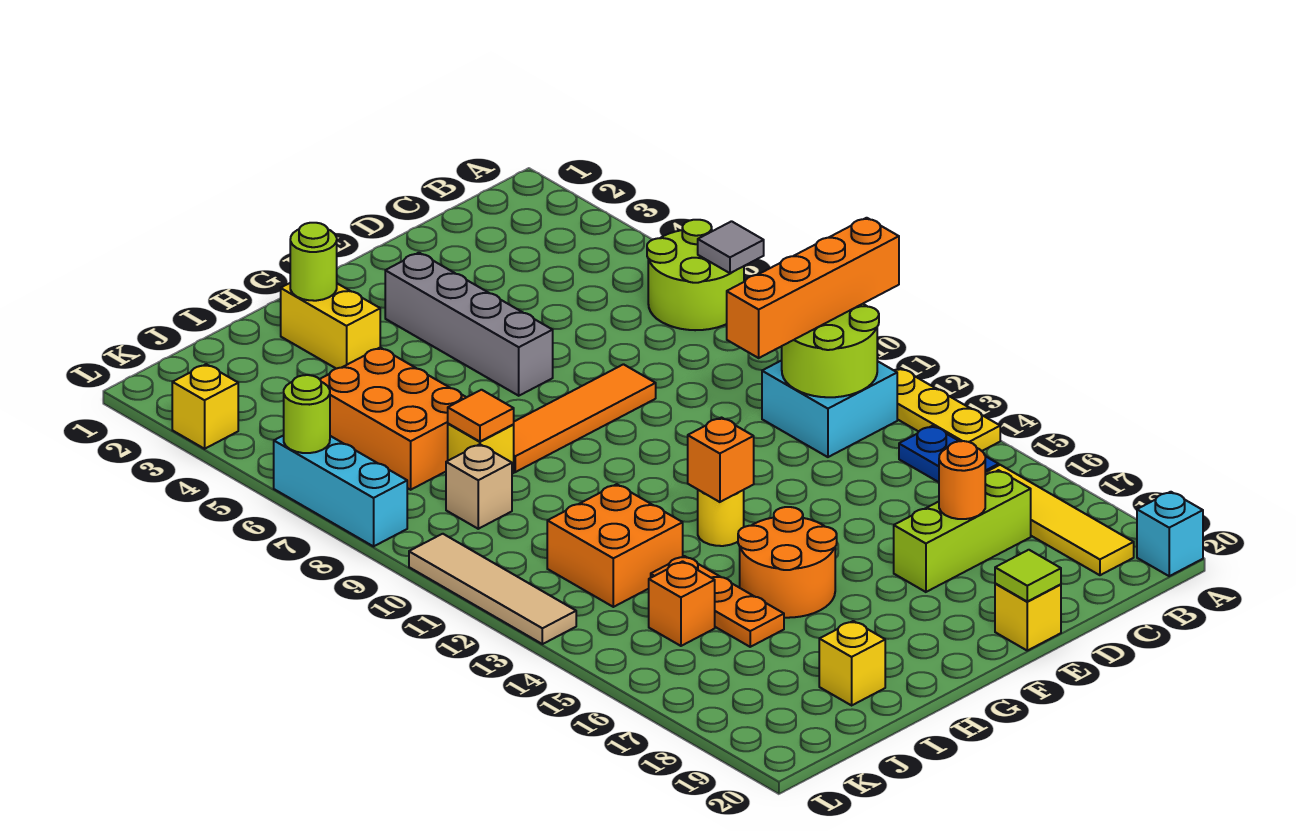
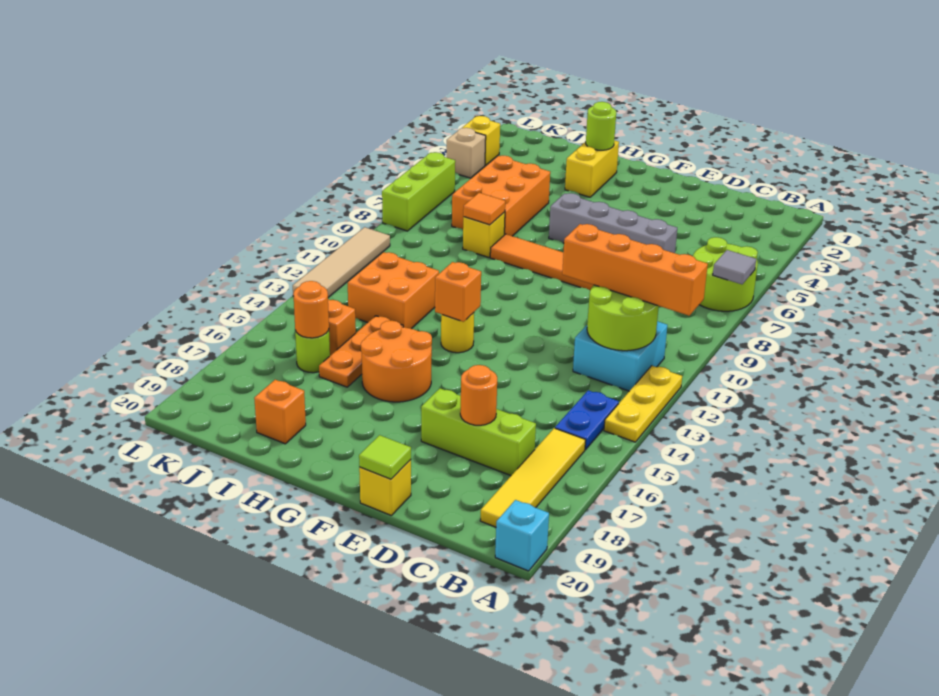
grey brick F3:F6 level 1 -> grey brick D6:G6 level 1
yellow brick I19 level 1 -> orange brick I19 level 1
tan brick J9 level 1 -> tan brick L4 level 1
none -> orange round brick J16 level 2
cyan brick L6:L8 level 1 -> lime brick L6:L8 level 1
lime round brick L6 level 2 -> lime round brick J16 level 1

